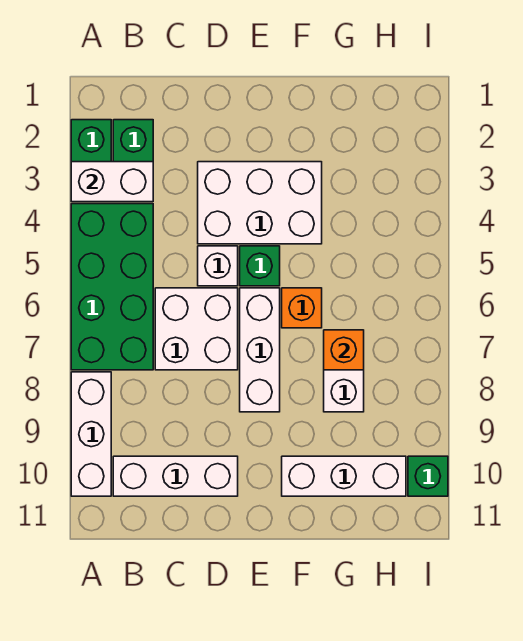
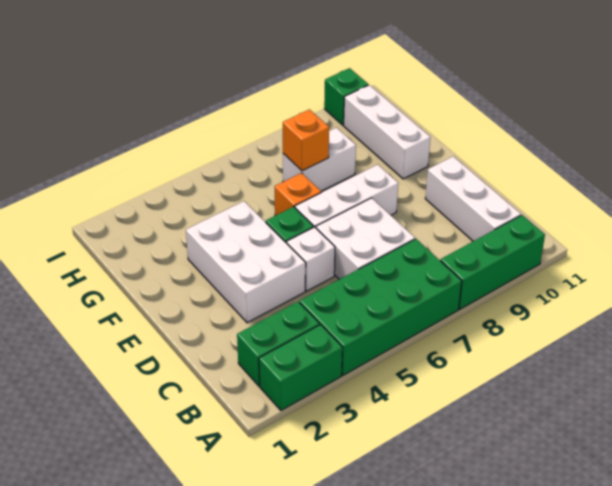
white brick A3:B3 level 2 -> none
white brick A8:A10 level 1 -> green brick A8:A10 level 1

